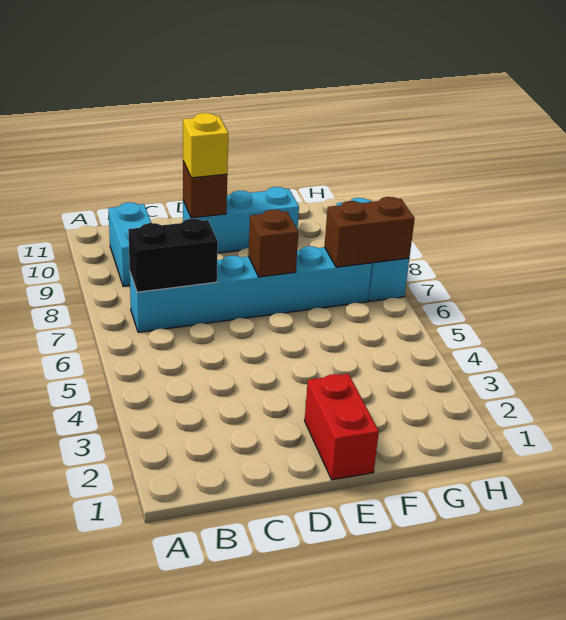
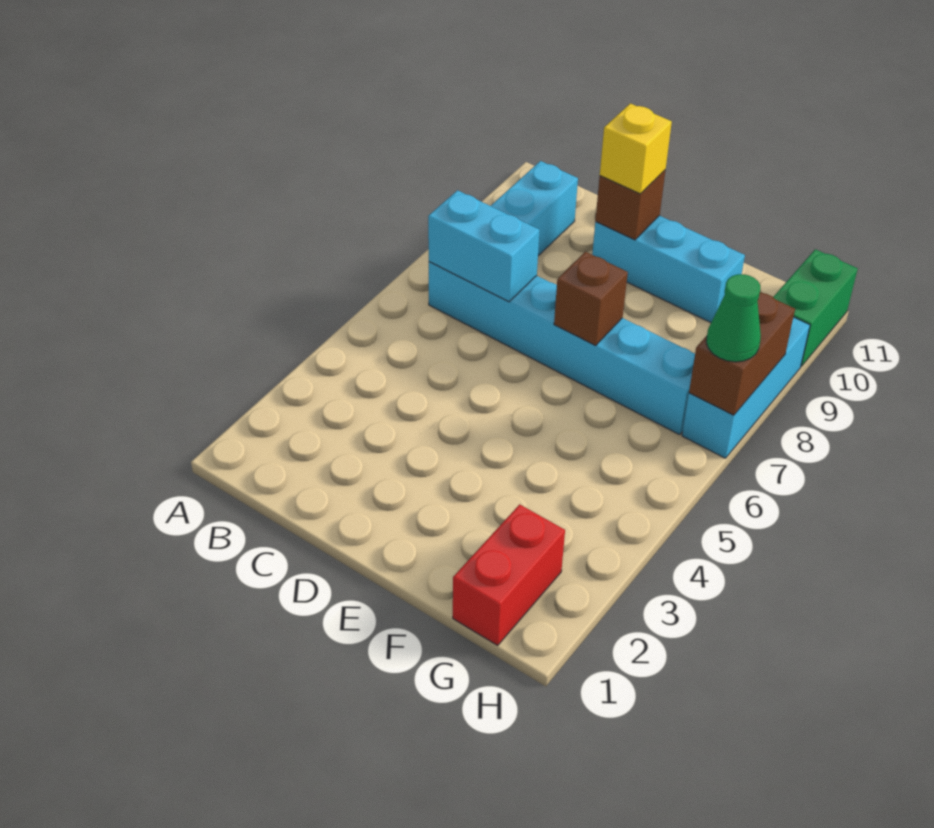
black brick B7:C7 level 2 -> cyan brick B7:C7 level 2
red brick E1:E2 level 1 -> red brick G1:G2 level 1
brown brick G7:H7 level 2 -> brown brick H7:H8 level 2
none -> green cone H7 level 3
none -> green brick H10:H11 level 1

